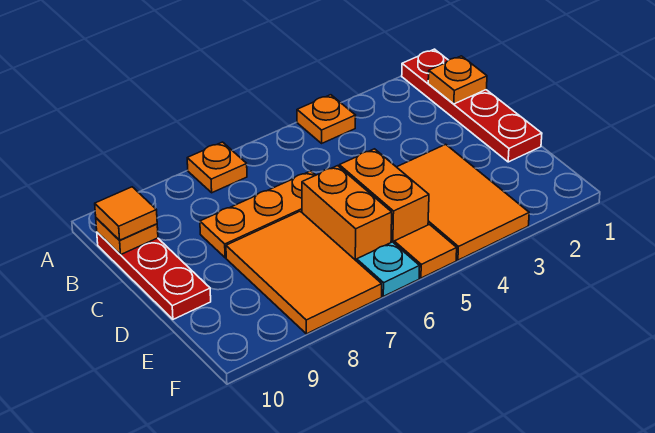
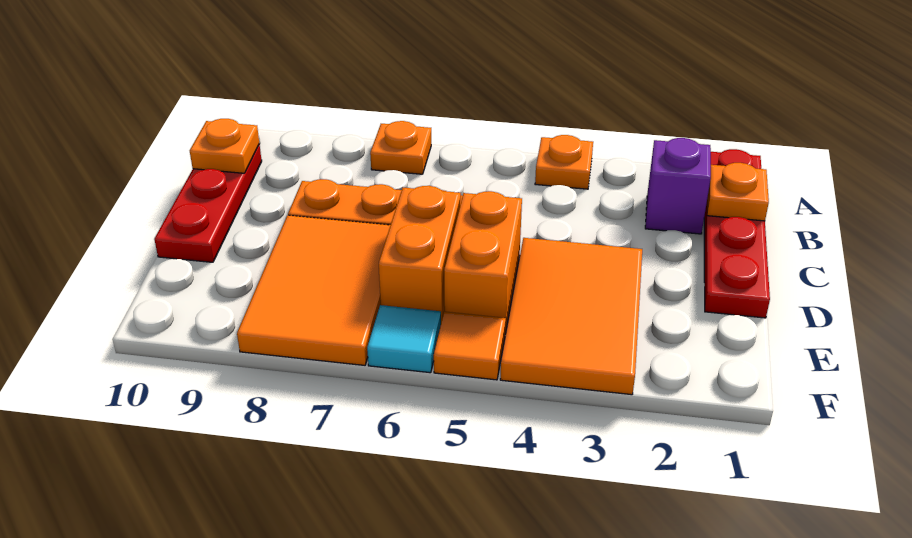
none -> purple brick B2 level 1
orange tile B10 level 3 -> none
cyan plate F6 level 1 -> cyan tile F6 level 1

